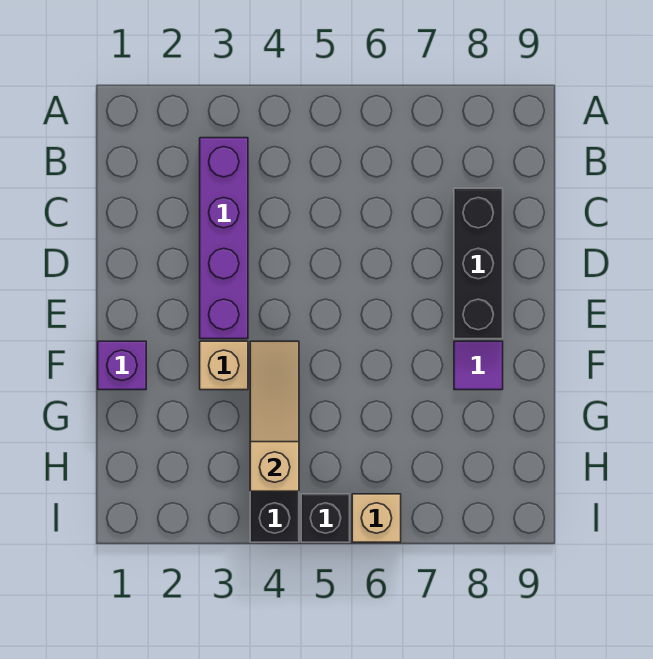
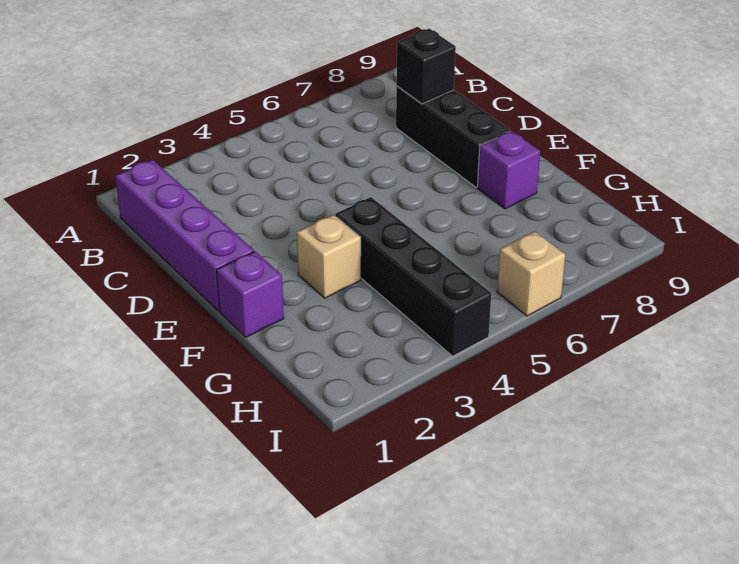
purple brick B3:E3 level 1 -> purple brick B1:E1 level 1
tan slope F4:H4 level 2 top H -> none
purple tile F8 level 1 -> purple brick F8 level 1
black brick I5 level 1 -> black brick C8 level 2

